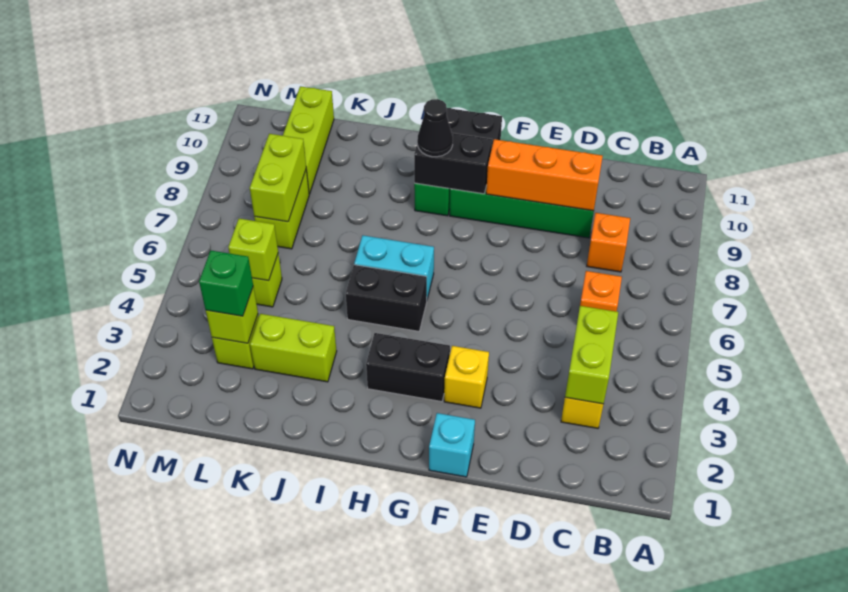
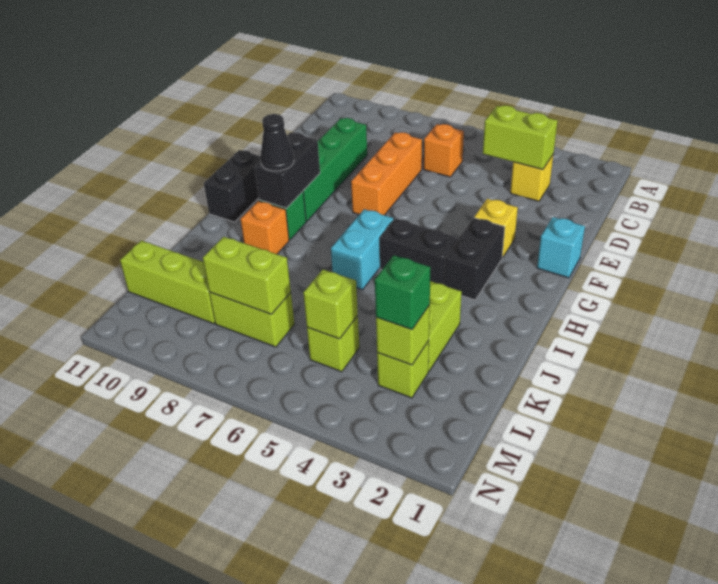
orange brick C8 level 1 -> orange brick I9 level 1
orange brick D9:F9 level 2 -> orange brick D7:F7 level 1
black brick H5:I5 level 1 -> black brick H4:H5 level 1

